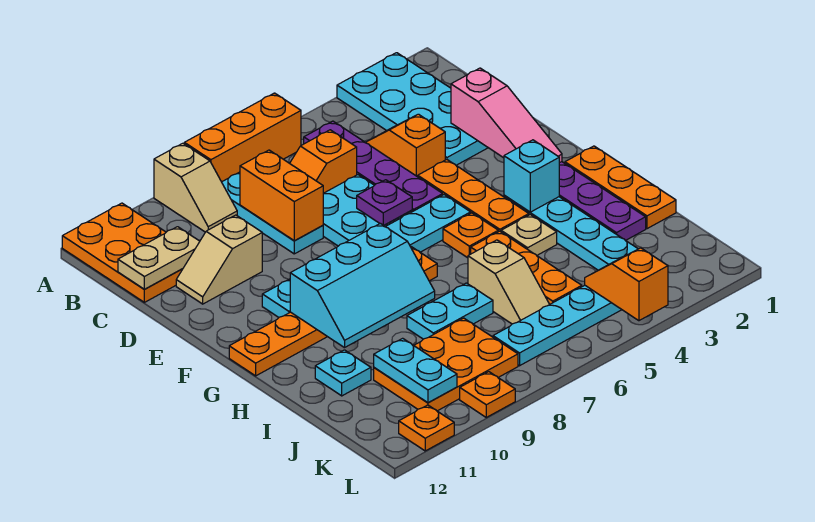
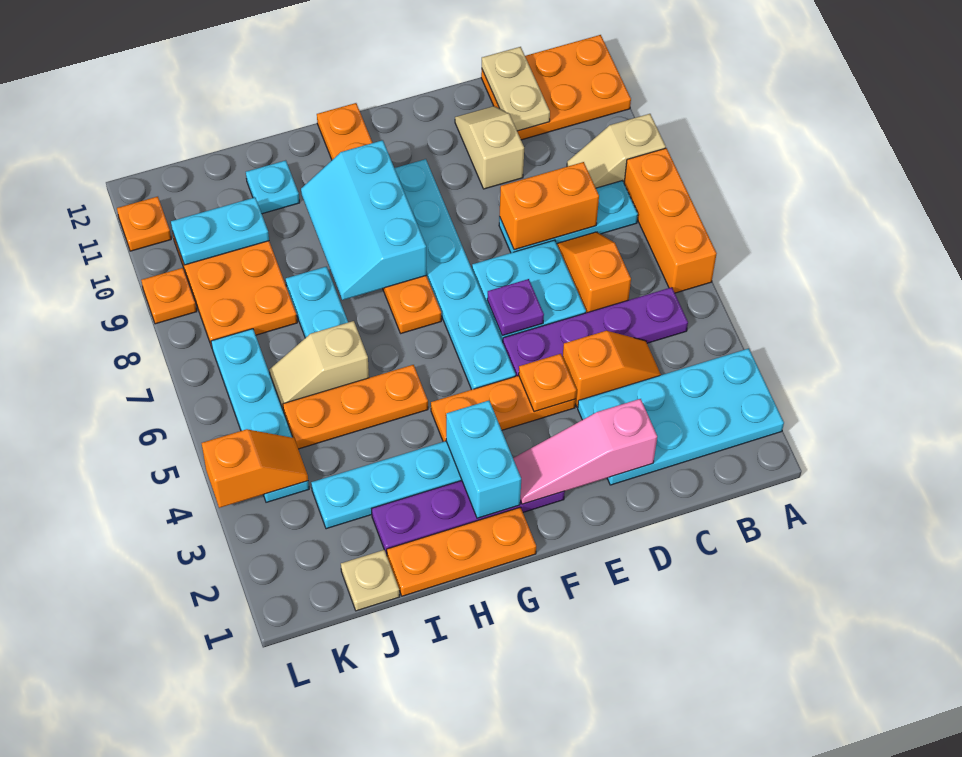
cyan brick G3 level 2 -> cyan brick G2:G3 level 2
orange plate G5 level 1 -> orange plate E4 level 2
tan plate H4 level 1 -> tan plate J1 level 1

